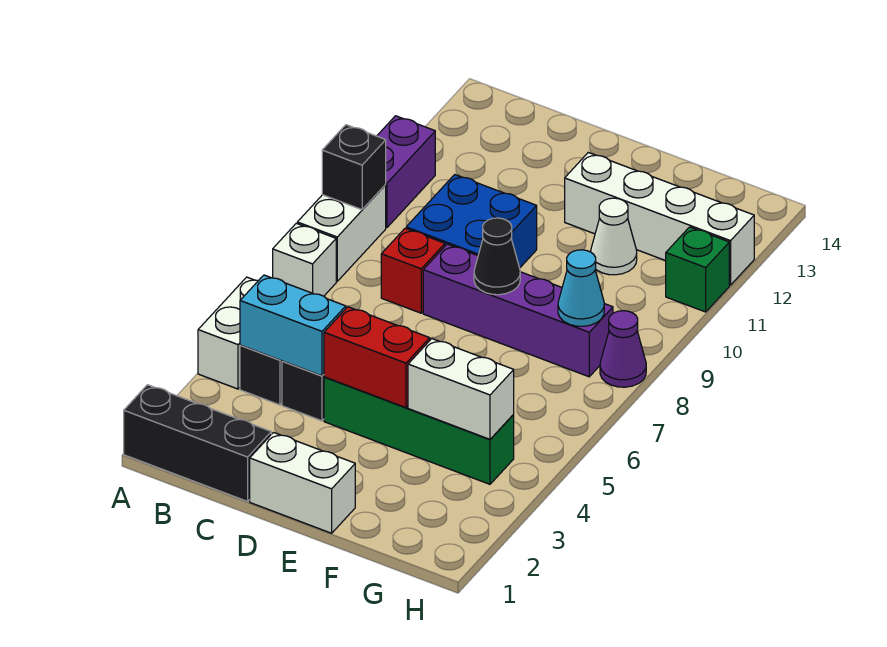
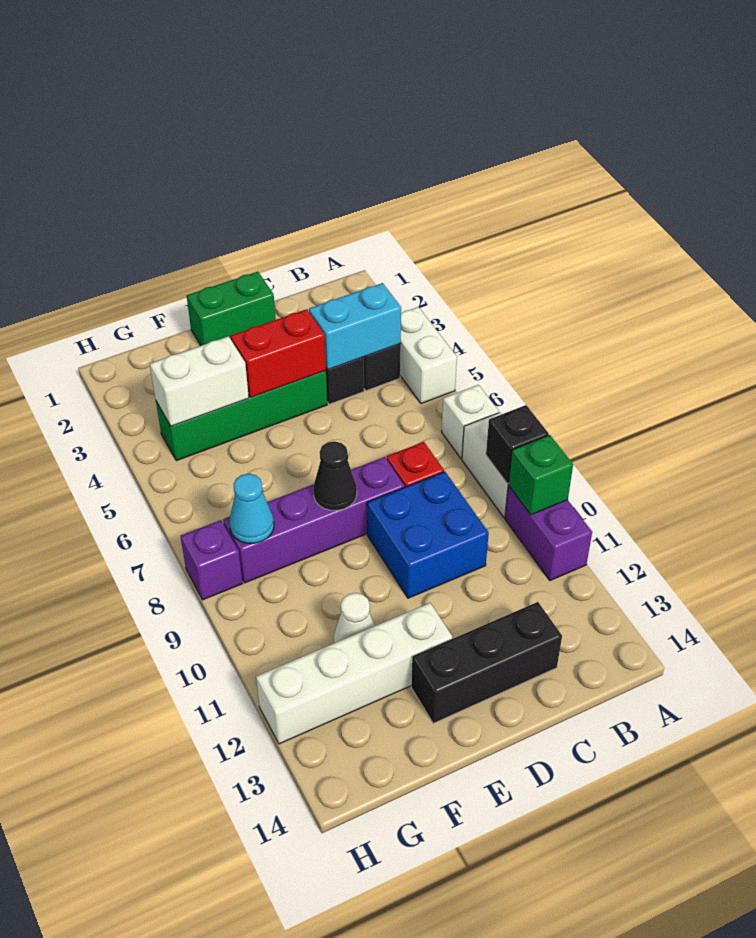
black brick A1:C1 level 1 -> black brick C13:E13 level 1
white brick D1:E1 level 1 -> green brick D1:E1 level 1
purple cone H8 level 1 -> purple brick H8 level 1
green brick H11 level 1 -> green brick A10 level 2

